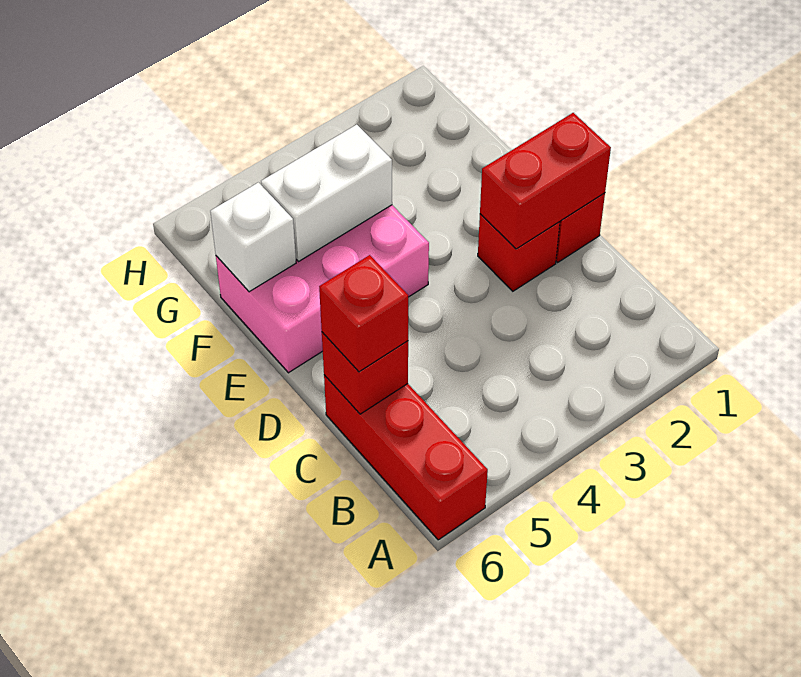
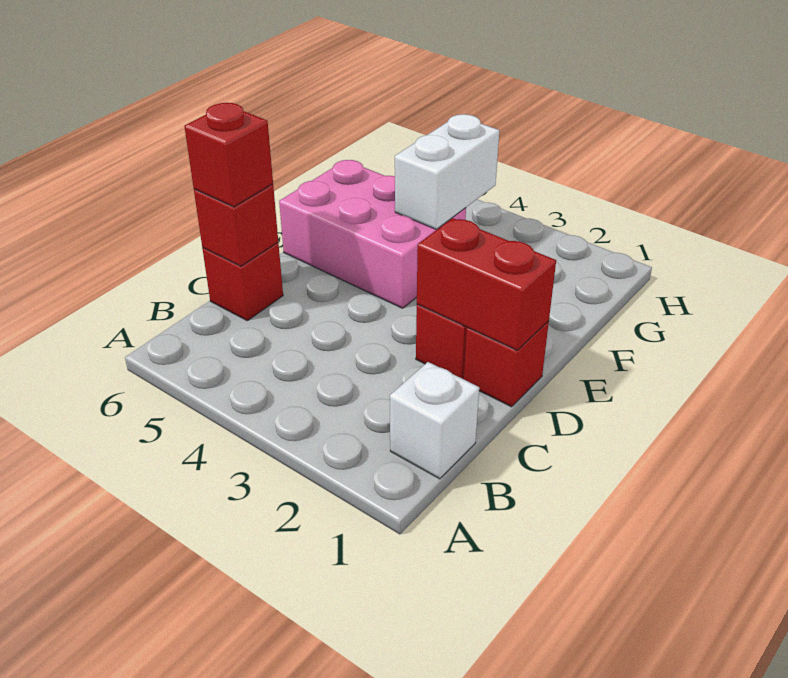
red brick A6:C6 level 1 -> red brick C6 level 1
white brick F4:F5 level 2 -> white brick F4:G4 level 2
white brick F6 level 2 -> white brick B1 level 1

